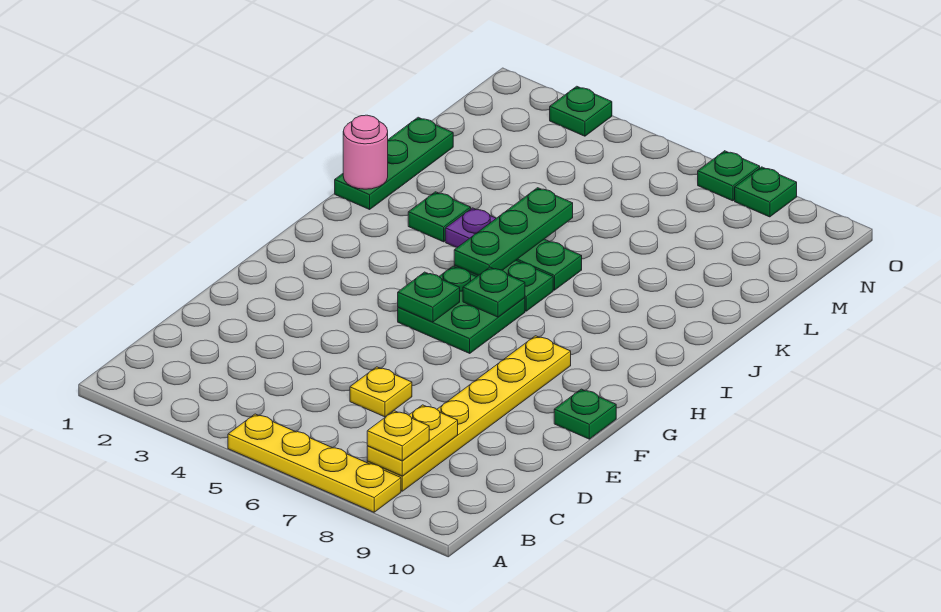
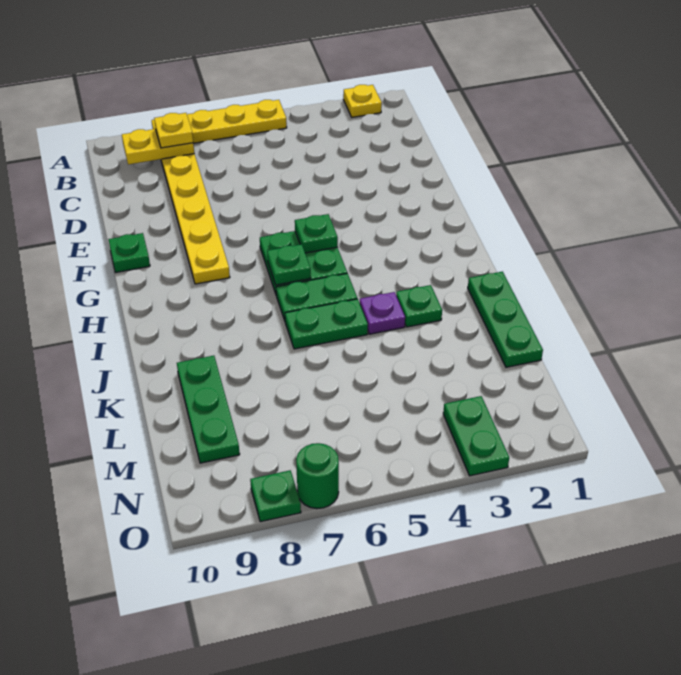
yellow plate B8:C8 level 2 -> yellow plate B8:B9 level 2
yellow plate D6 level 1 -> yellow plate A2 level 1
green plate I5:K5 level 2 -> green plate K9:M9 level 1
pink round brick J1 level 2 -> none
green plate O3 level 1 -> green plate N3:O3 level 1
green plate O7 level 1 -> green round brick O7 level 1

